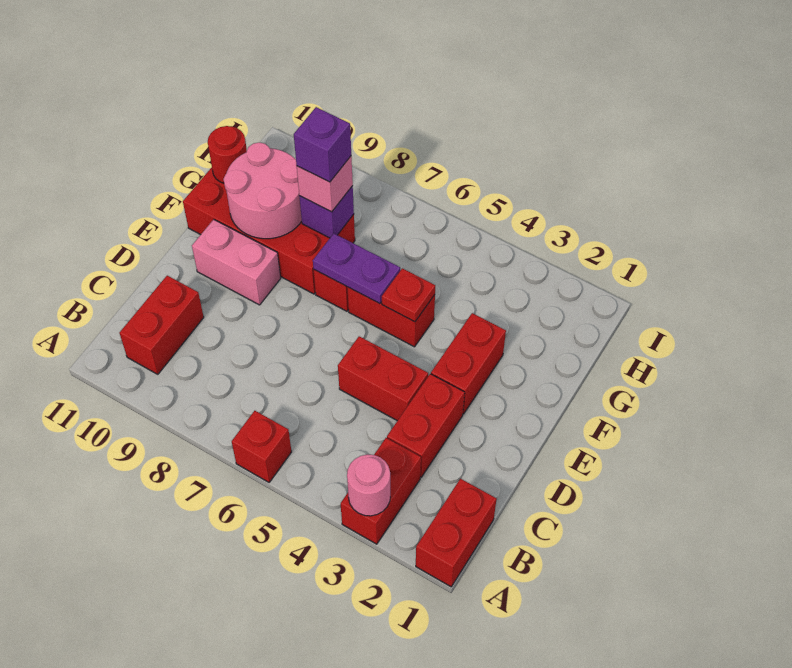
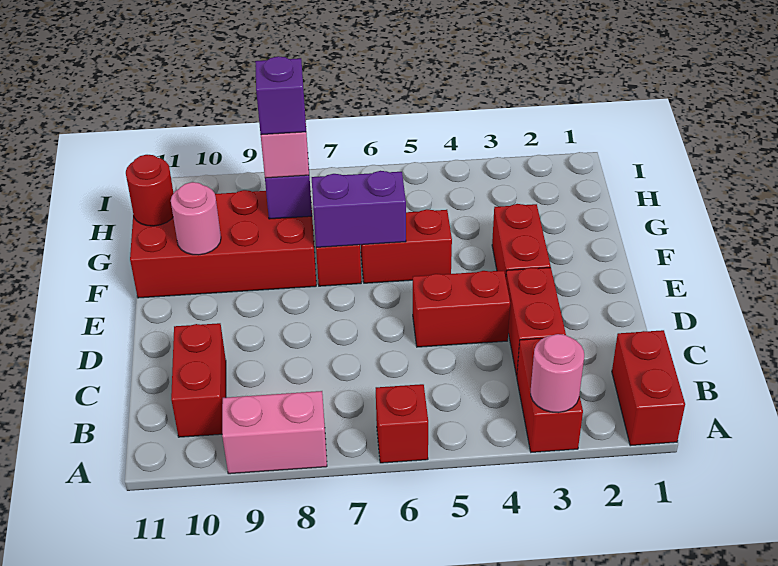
pink brick E9:E10 level 1 -> pink brick A8:A9 level 1
red plate F5 level 2 -> none
purple plate F6:F7 level 2 -> purple brick F6:F7 level 2
pink round brick F9:G10 level 2 -> pink round brick F10 level 2

